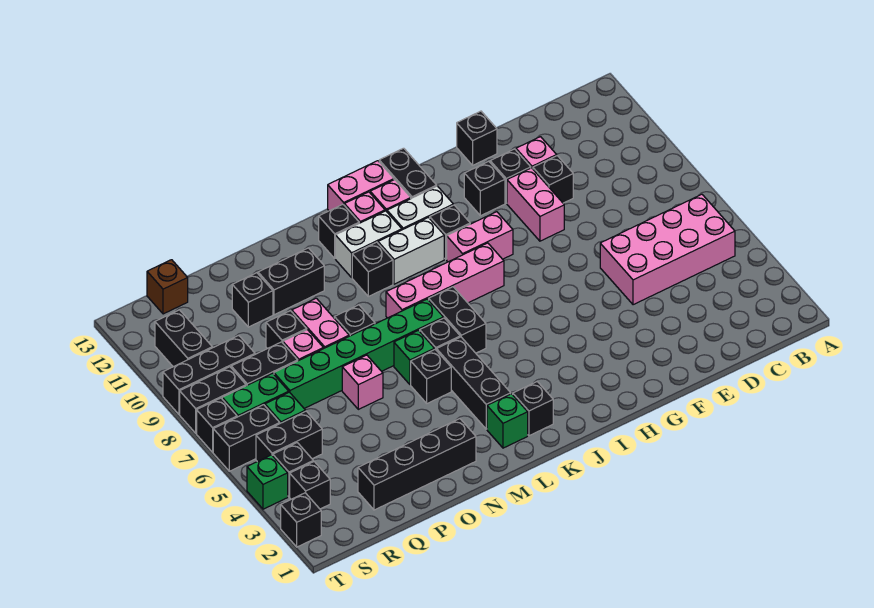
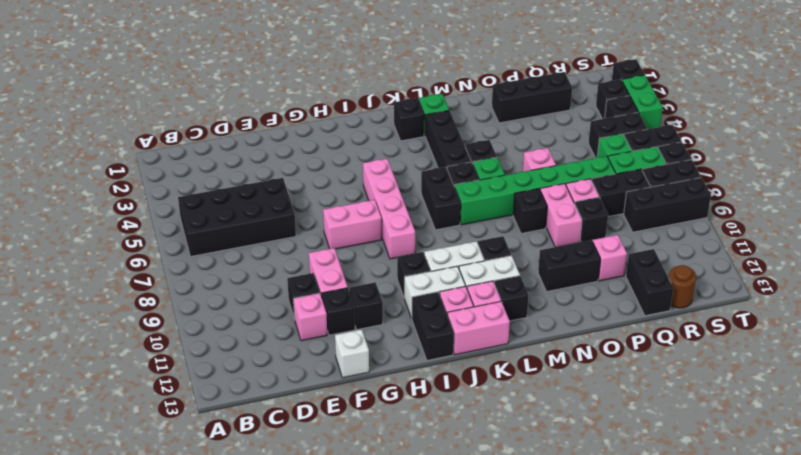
pink brick B5:E6 level 1 -> black brick B5:E6 level 1
black brick F13 level 1 -> white brick F13 level 1
pink brick H9:I9 level 1 -> pink brick G7:H7 level 1
pink brick I8:L8 level 1 -> pink brick I5:I8 level 1
black brick N2:Q2 level 1 -> black brick O2:Q2 level 1
black brick P11 level 1 -> pink brick P11 level 1
brown brick R13 level 1 -> brown round brick R13 level 1
black brick S10:S11 level 1 -> black brick Q12:Q13 level 1
green brick T4 level 1 -> green brick T3:T4 level 1

